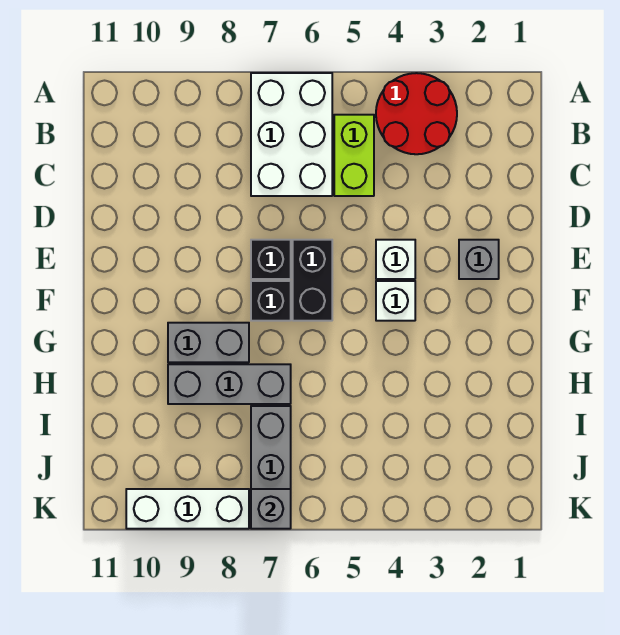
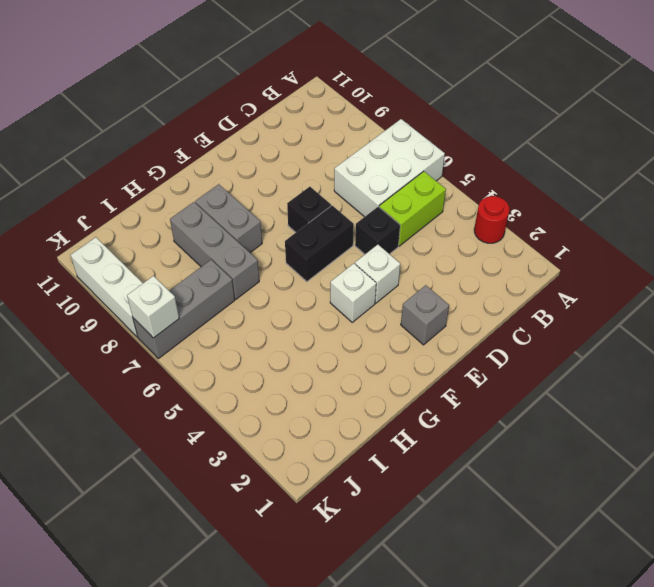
red round brick A3:B4 level 1 -> red round brick A3 level 1
black brick F7 level 1 -> black brick D5 level 1
grey brick K7 level 2 -> white brick K7 level 2

